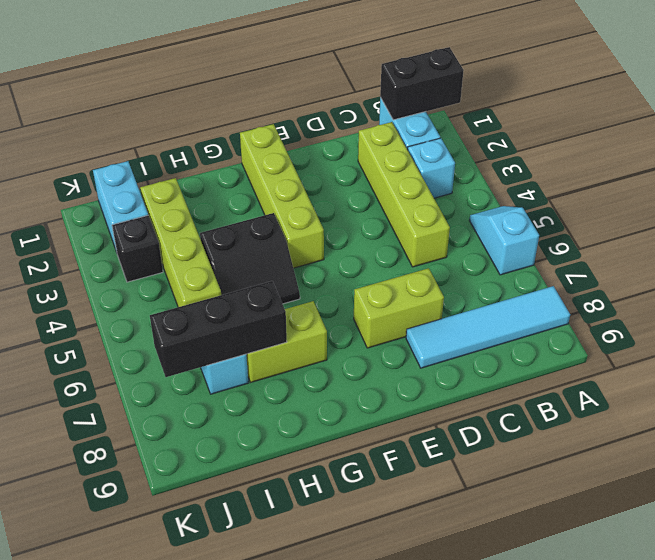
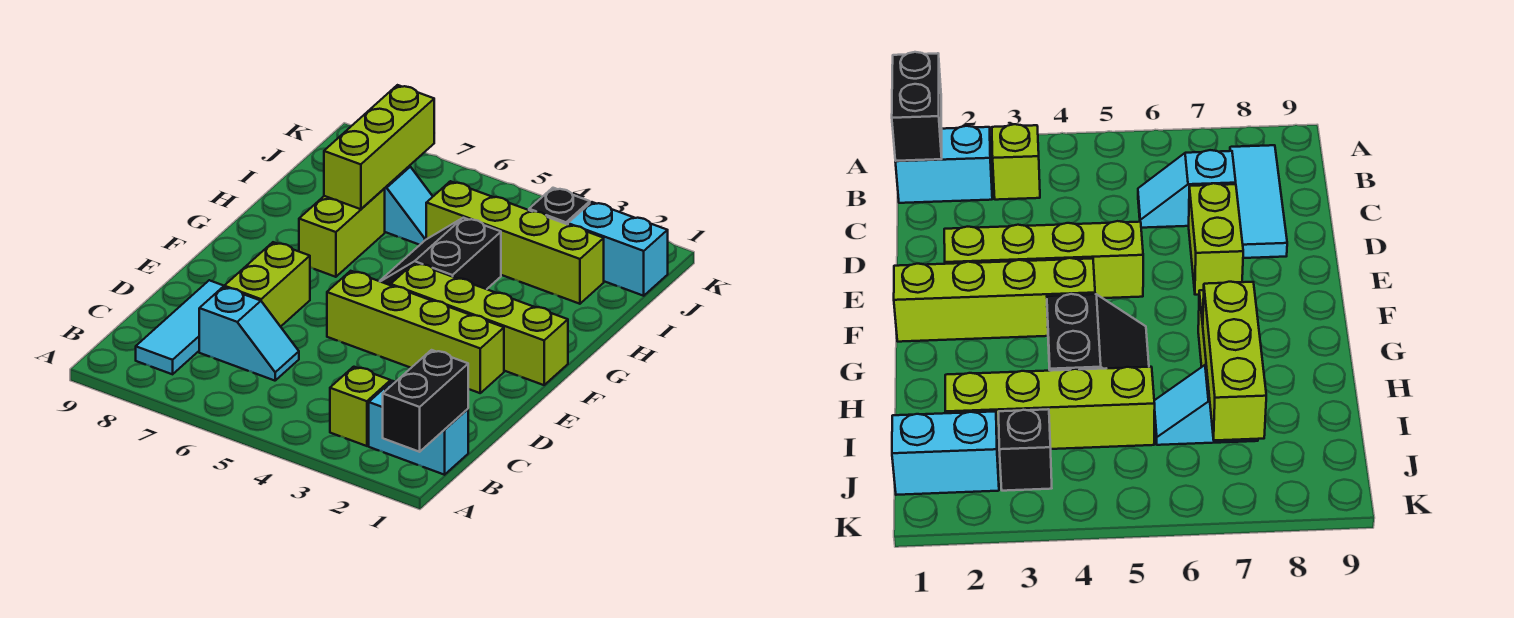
cyan slope A5:A6 level 1 top 6 -> cyan slope C6:C7 level 1 top 7
cyan tile A8:D8 level 1 -> cyan tile B8:D8 level 1
cyan brick B3 level 1 -> lime brick B3 level 1
lime brick C2:C5 level 1 -> lime brick E2:E5 level 1
black brick H7:J7 level 2 -> lime brick H7:J7 level 2

